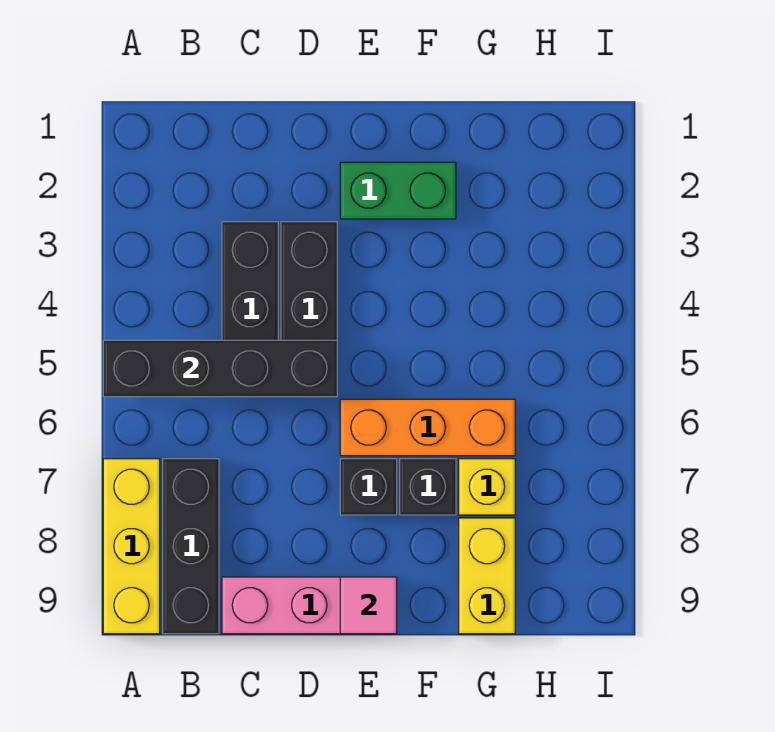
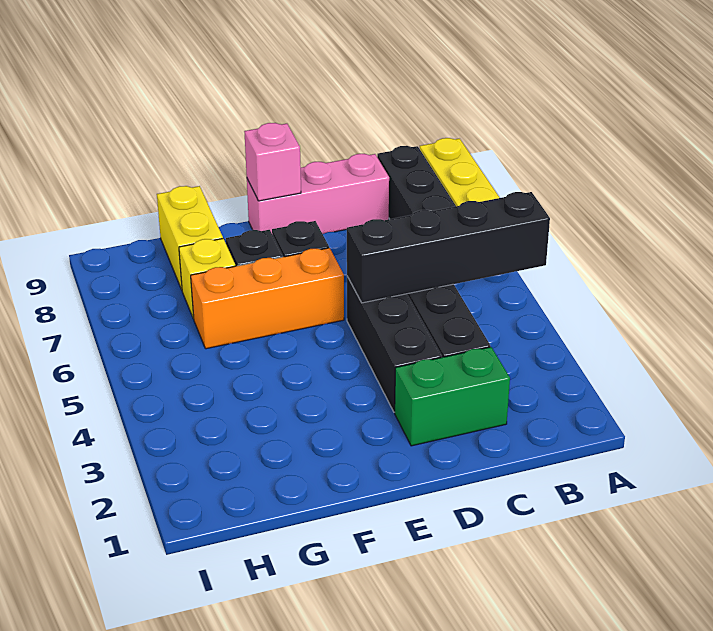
green brick E2:F2 level 1 -> green brick C2:D2 level 1
pink tile E9 level 2 -> pink brick E9 level 2

